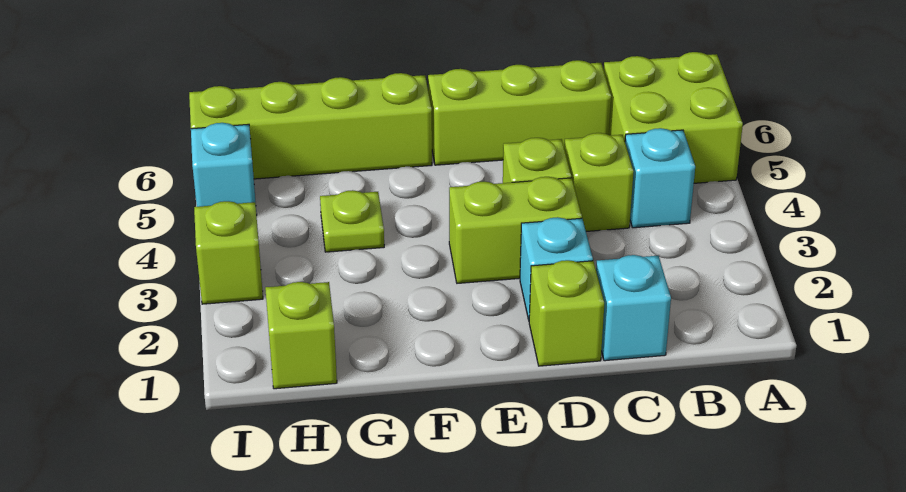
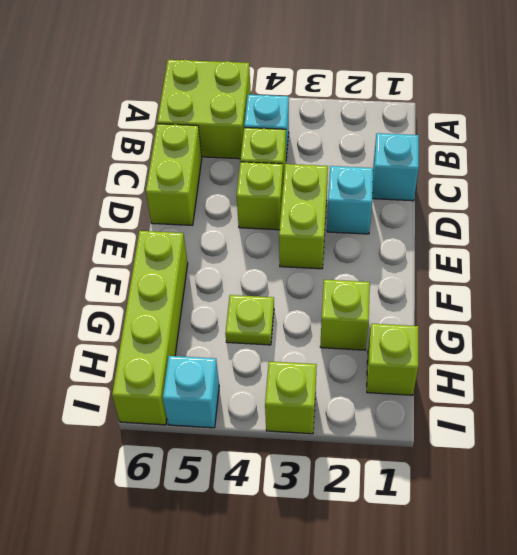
lime brick C6:E6 level 1 -> lime brick C6:D6 level 1
lime brick D1 level 1 -> lime brick G2 level 1

